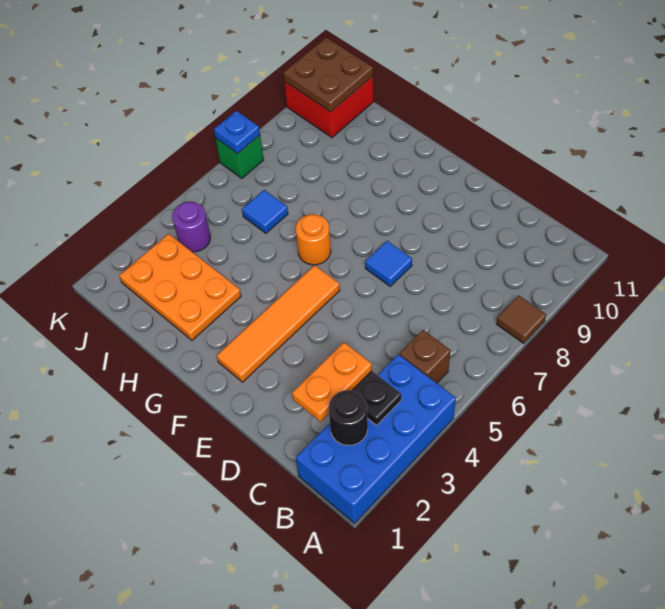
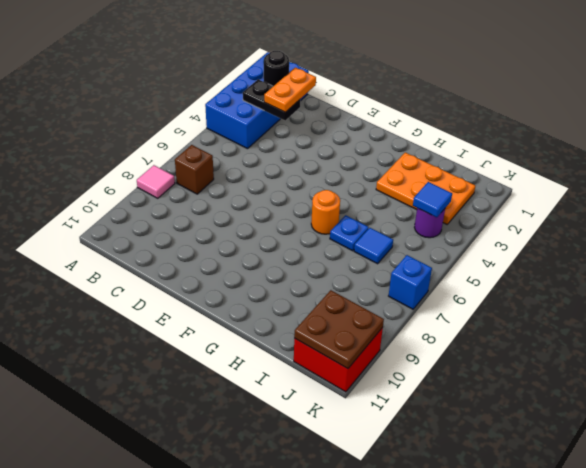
brown tile A8 level 1 -> pink tile A8 level 1
brown brick B5 level 1 -> brown brick B7 level 1
blue tile E7 level 1 -> blue tile J4 level 2
orange tile F2:F5 level 1 -> none
green brick K7 level 1 -> blue brick K7 level 1
blue plate K7 level 2 -> blue plate H6 level 1

